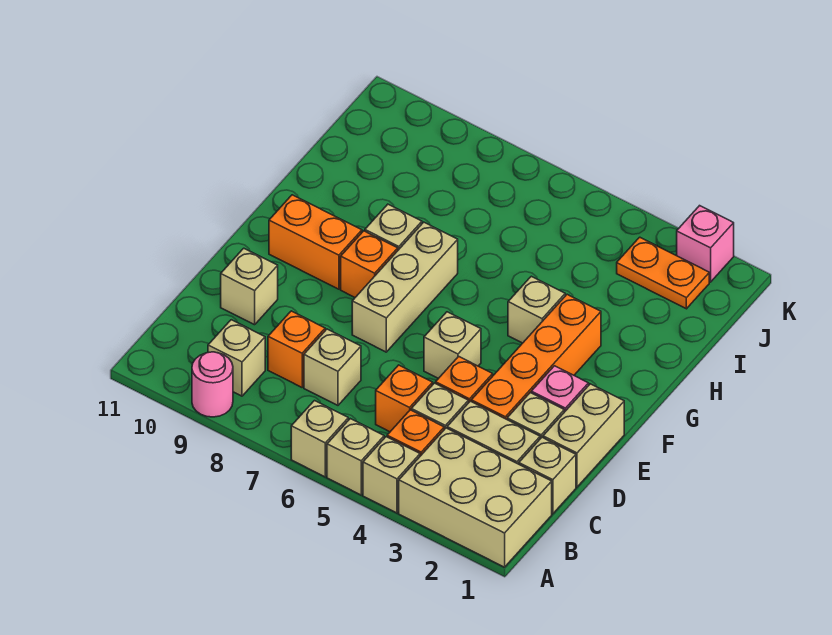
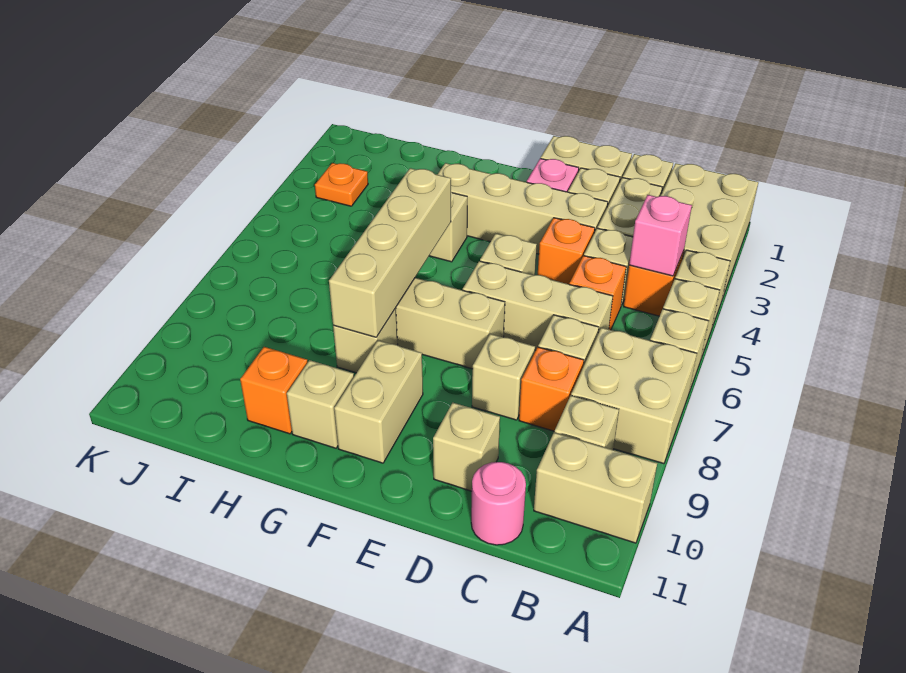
none -> tan brick A7:B8 level 1
pink round brick A9 level 1 -> pink round brick C11 level 1
none -> tan brick A10:B10 level 1
none -> tan brick C6:E6 level 1
orange brick D3:G3 level 1 -> tan brick D3:G3 level 1
none -> tan brick D8 level 1
orange brick F8 level 1 -> orange brick H10 level 1
orange brick F9:F10 level 1 -> tan brick F9:F10 level 1
none -> tan brick G5:G8 level 2
none -> tan brick G10 level 1
orange plate J2:J3 level 1 -> orange plate J3 level 1
pink brick K2 level 1 -> pink brick B4 level 2

